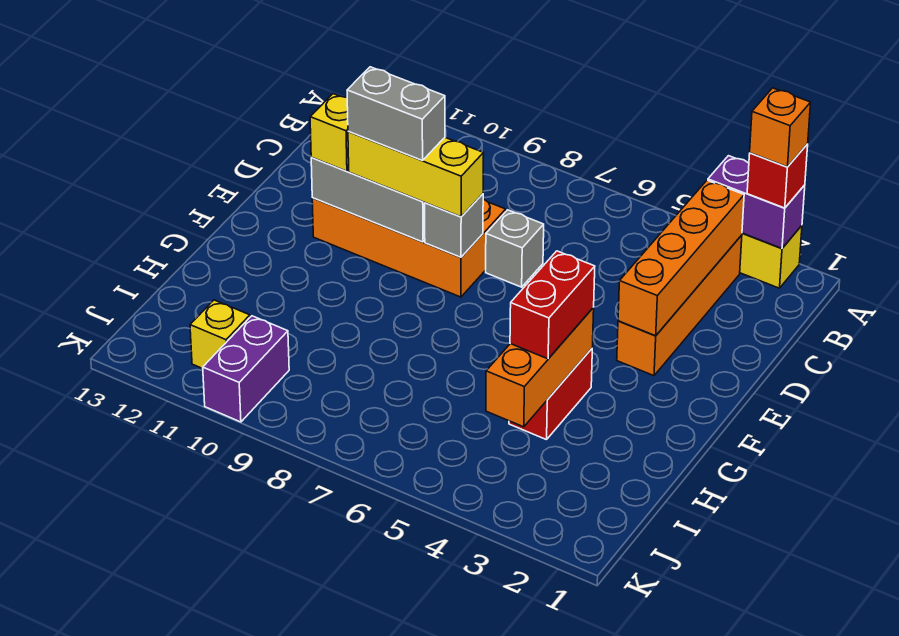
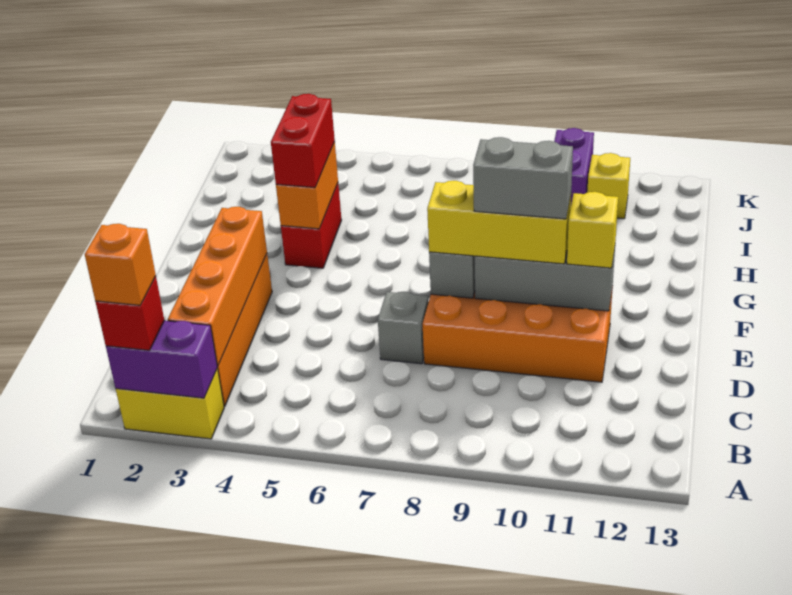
orange brick G4:I4 level 2 -> orange brick G4:H4 level 2

